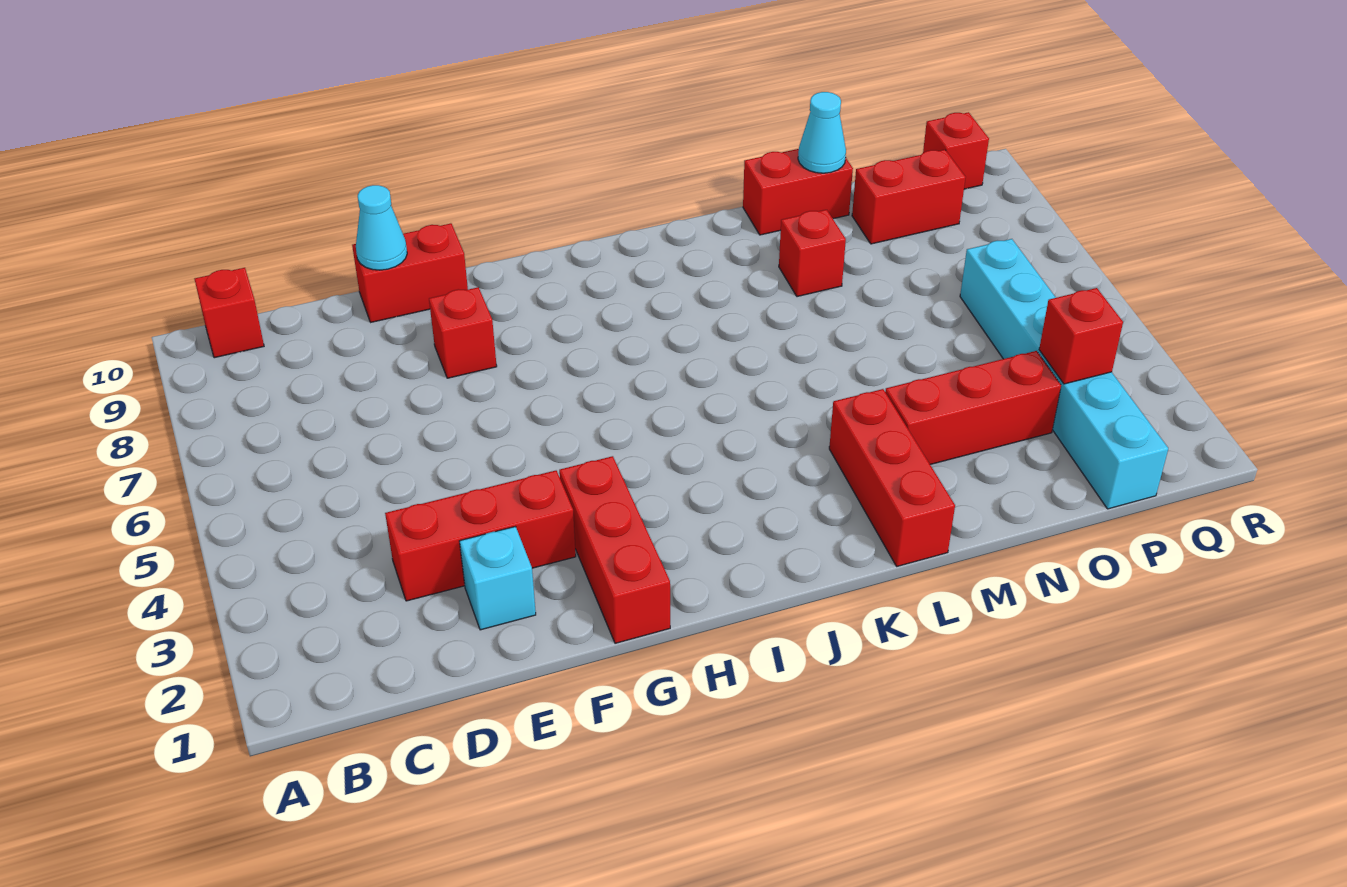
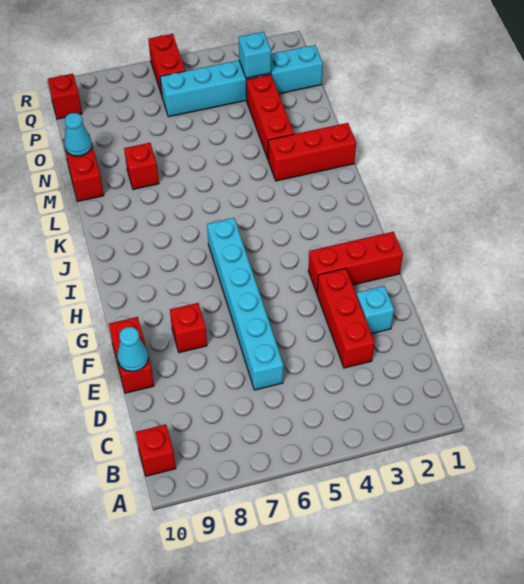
none -> cyan brick D6:I6 level 1
red brick O9:P9 level 1 -> red brick Q6:R6 level 1
red brick P3 level 2 -> cyan brick P3 level 2

